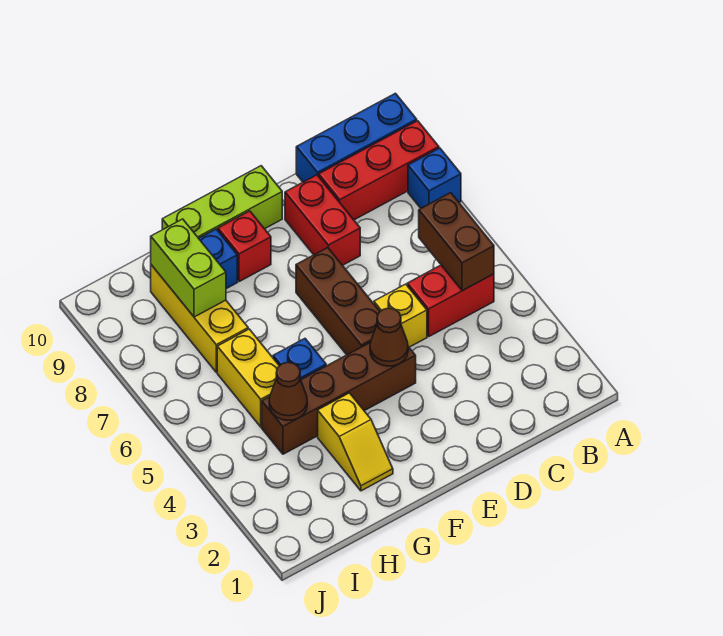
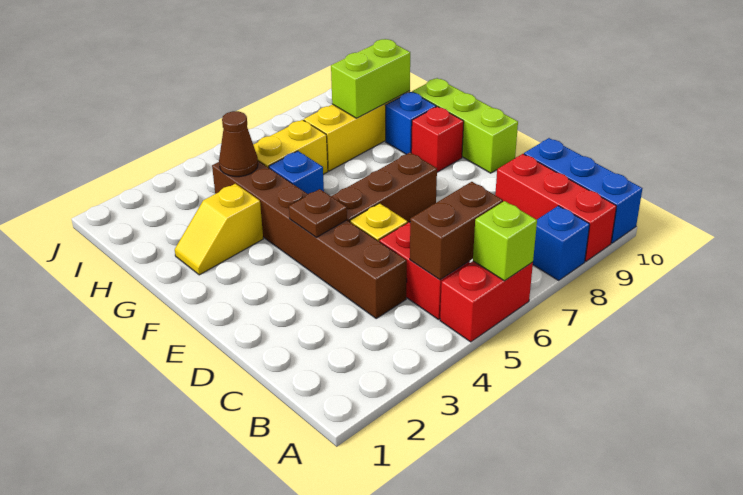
none -> lime brick A6 level 2
red brick D8:D9 level 1 -> red brick A5:A6 level 1
brown brick E4:H4 level 1 -> brown brick C4:H4 level 1
brown cone E4 level 2 -> brown plate E4 level 2

